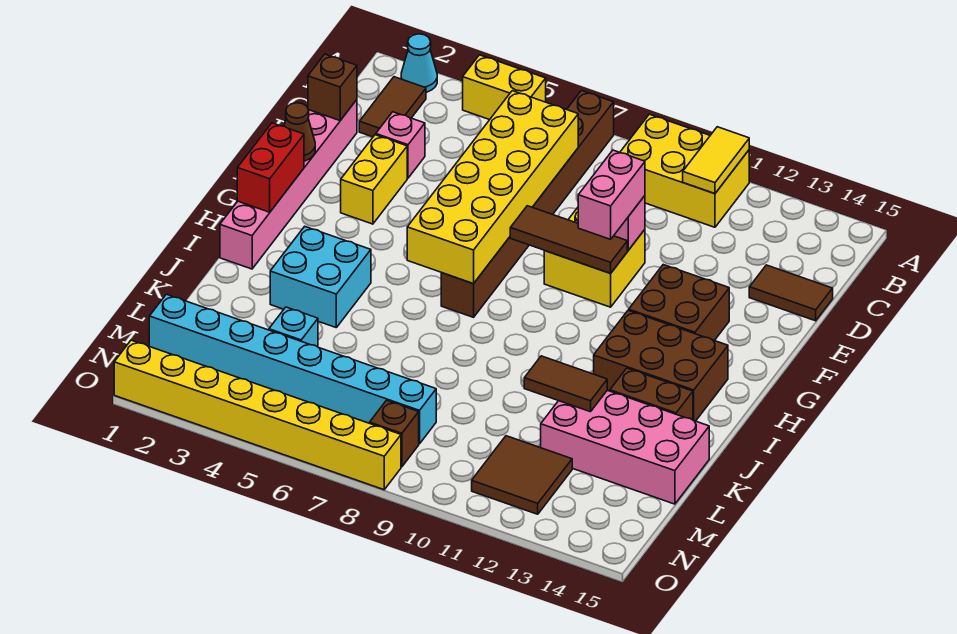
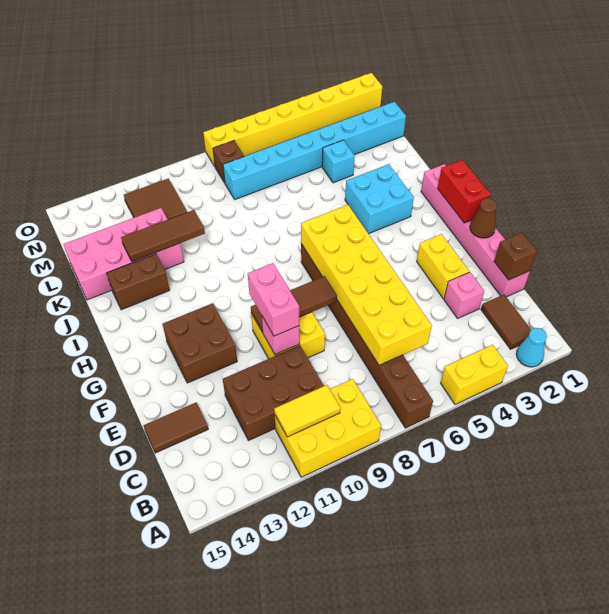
yellow tile A11:B11 level 2 -> yellow tile B10:B11 level 2
brown brick H12:I14 level 1 -> brown brick C10:D12 level 1
brown tile K11:K12 level 2 -> brown tile K11:K13 level 2

